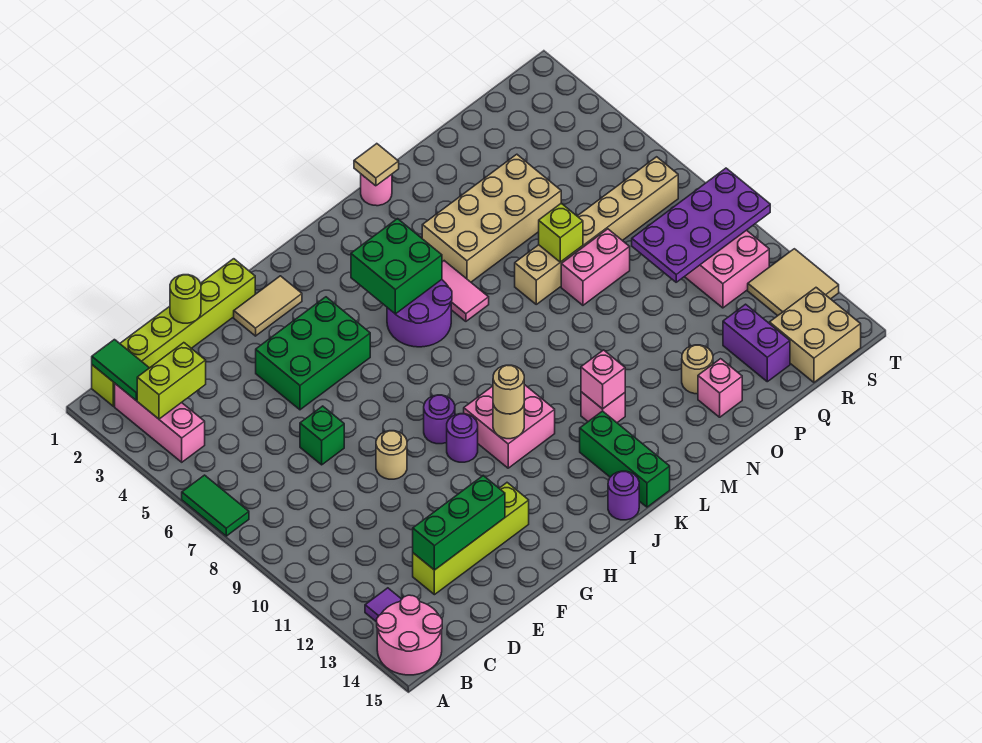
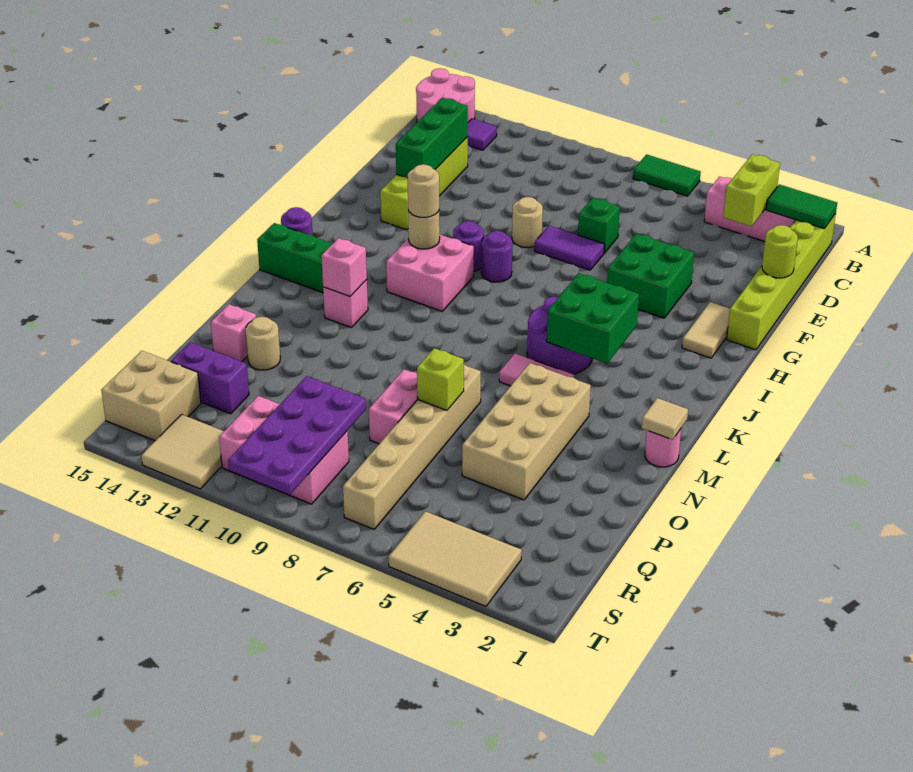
green brick F4:H5 level 1 -> green brick F4:G5 level 1
none -> purple tile F7:F8 level 1
none -> tan tile S3:T5 level 1

